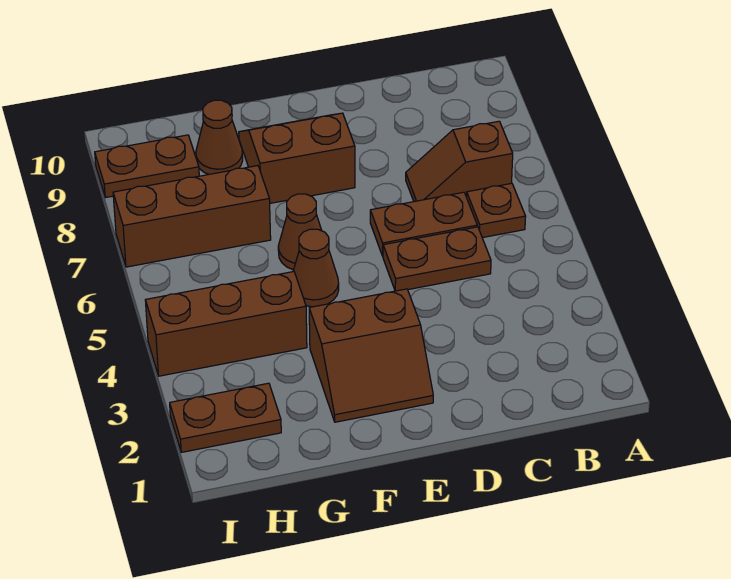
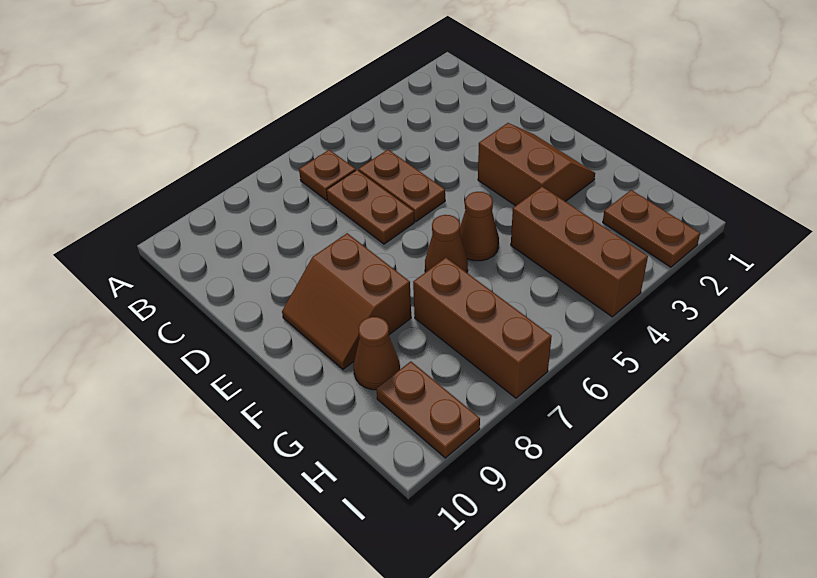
brown slope B7:C7 level 1 top B -> none

